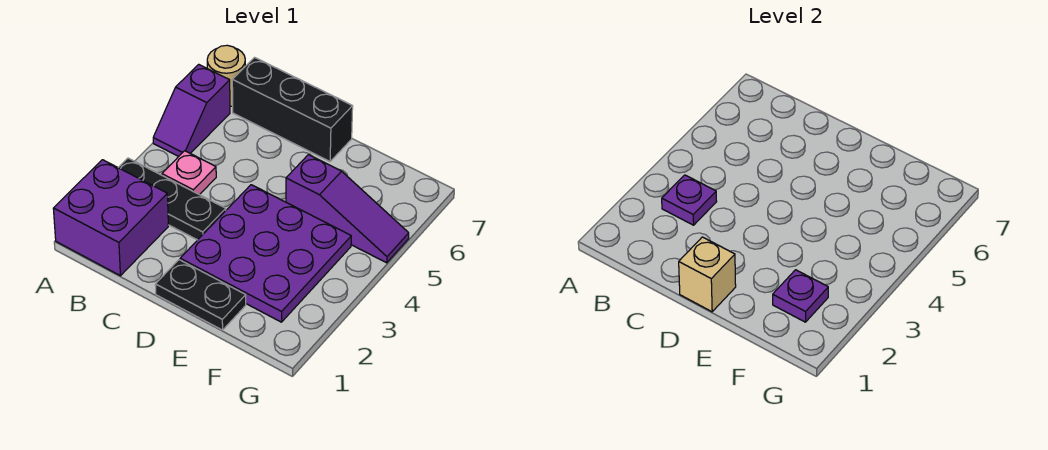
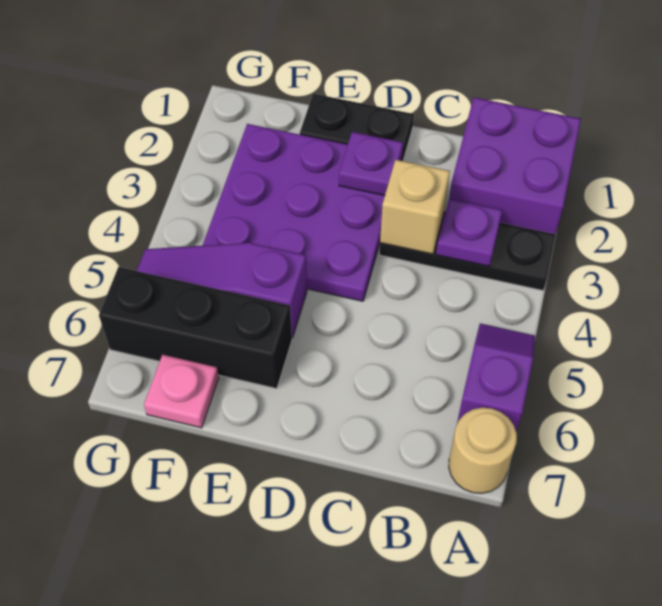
pink plate B4 level 1 -> pink plate F7 level 1
black brick B7:D7 level 1 -> black brick E6:G6 level 1
tan brick D1 level 2 -> tan brick C3 level 2
purple plate F2 level 2 -> purple plate D2 level 2

